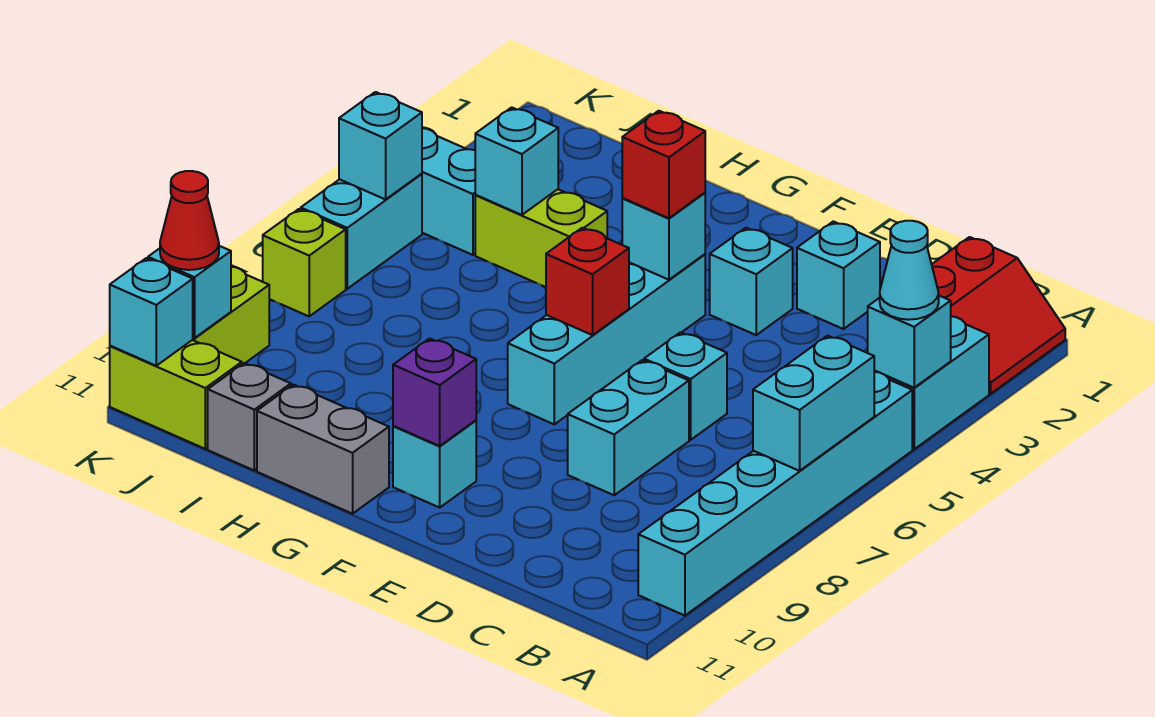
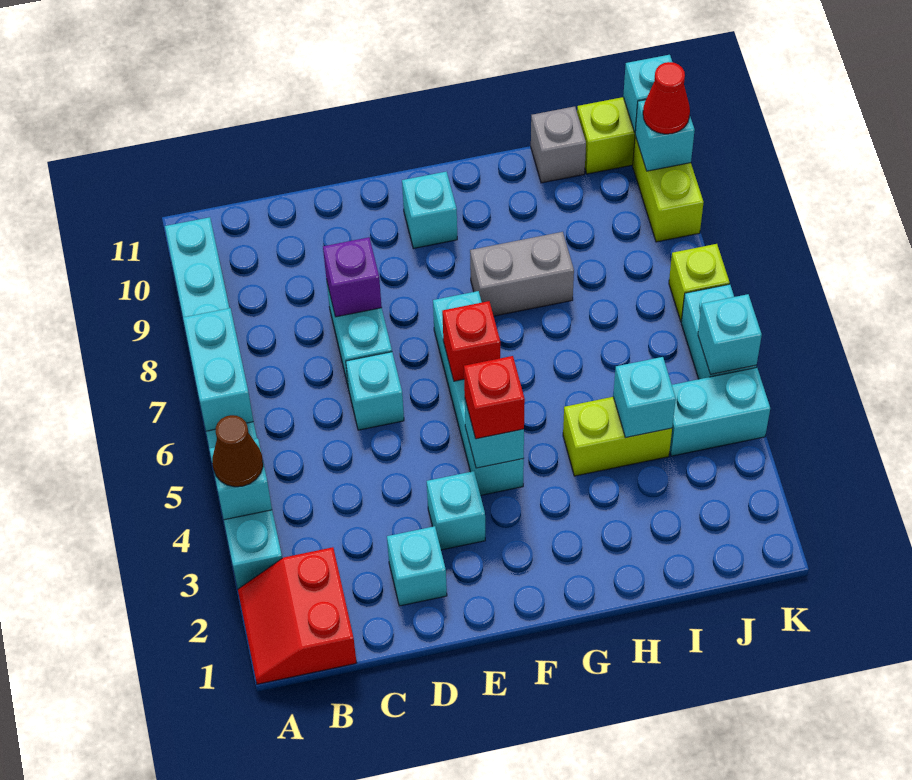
cyan cone A4 level 3 -> brown cone A4 level 3
purple brick F10 level 2 -> purple brick D8 level 2
grey brick G11:H11 level 1 -> grey brick G8:H8 level 1

